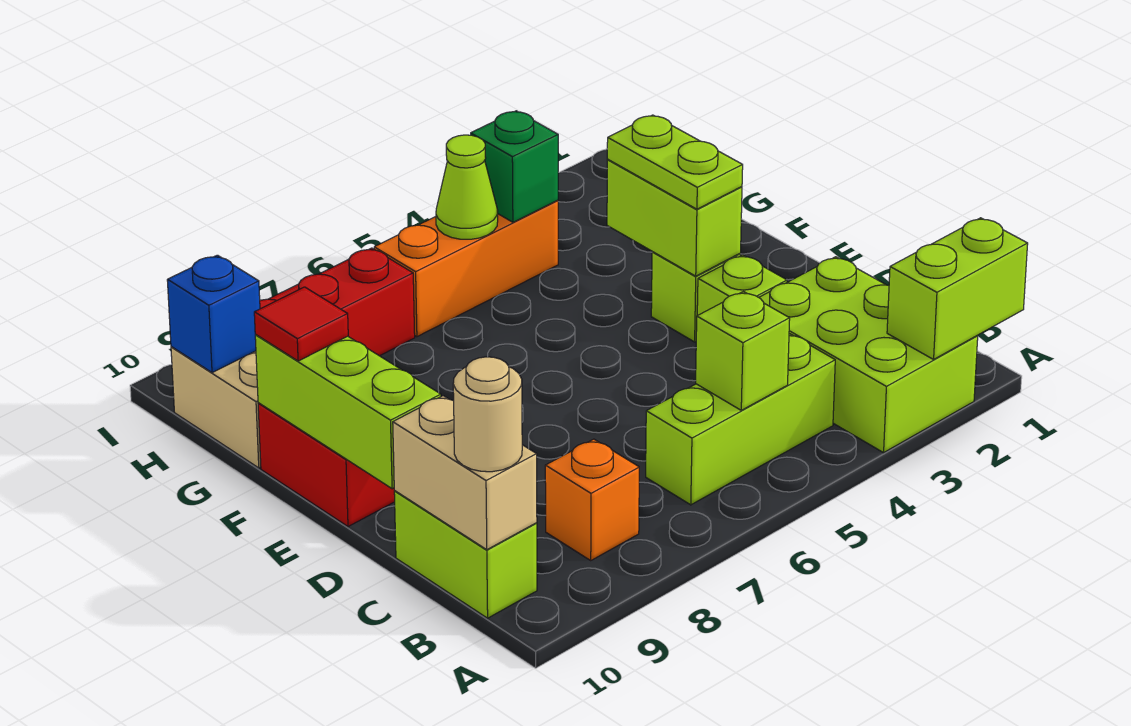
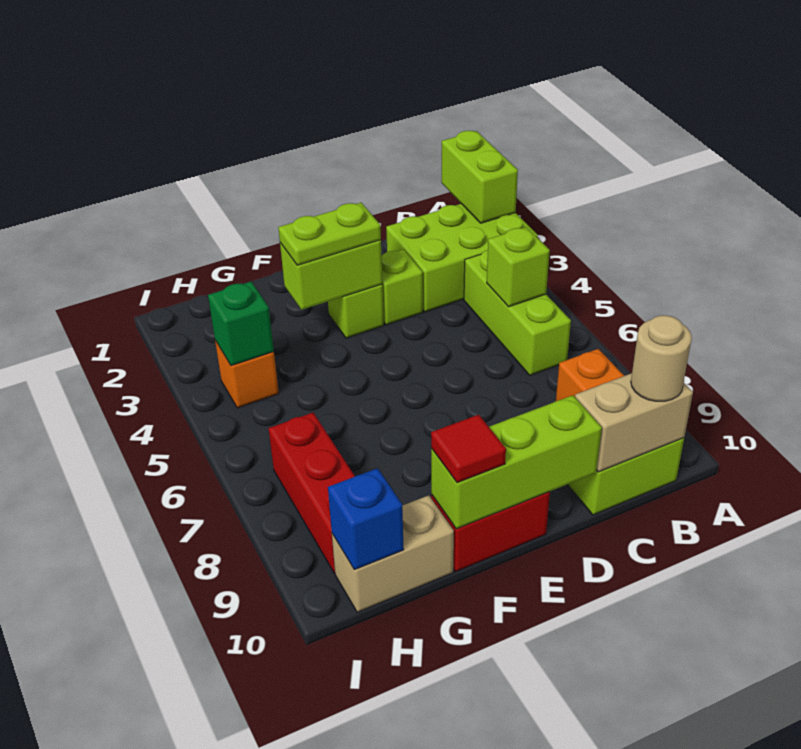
orange brick H4:H6 level 1 -> orange brick H4 level 1
lime cone H5 level 2 -> none

